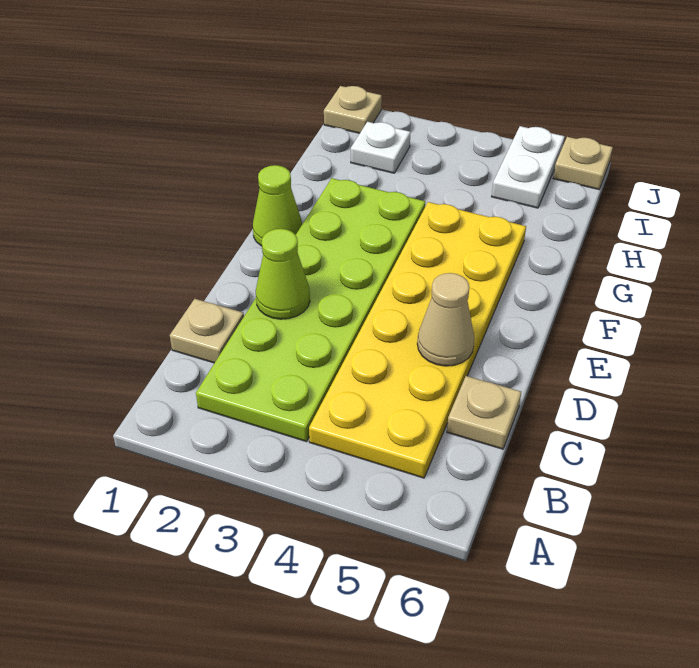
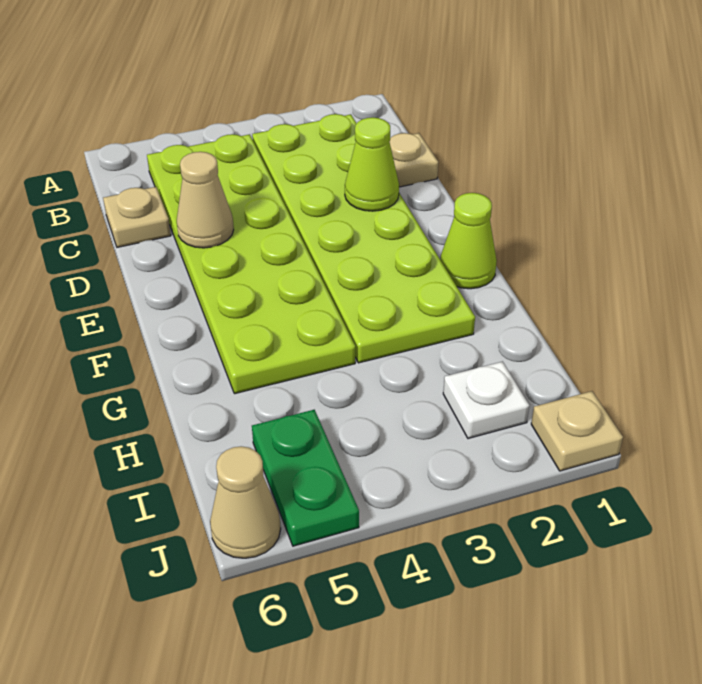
yellow plate B4:G5 level 1 -> lime plate B4:G5 level 1
white plate I5:J5 level 1 -> green plate I5:J5 level 1
tan plate J6 level 1 -> tan cone J6 level 1

